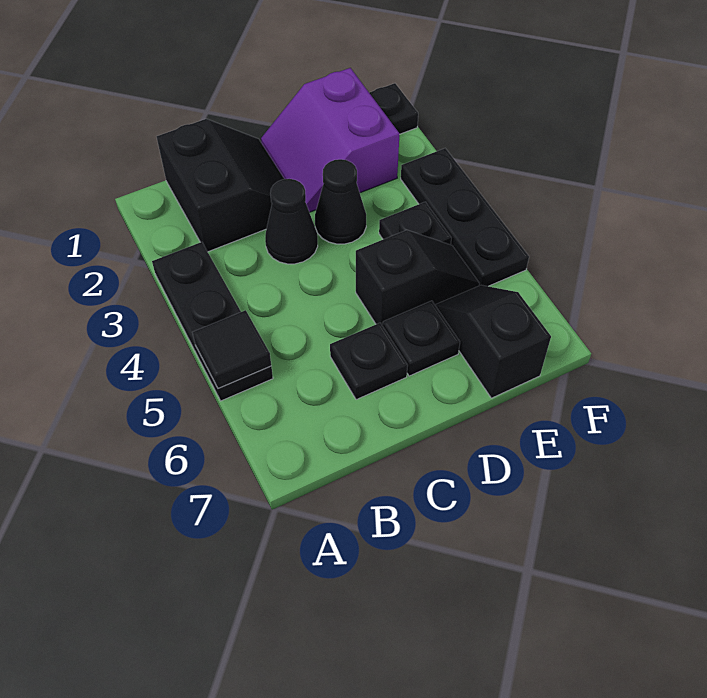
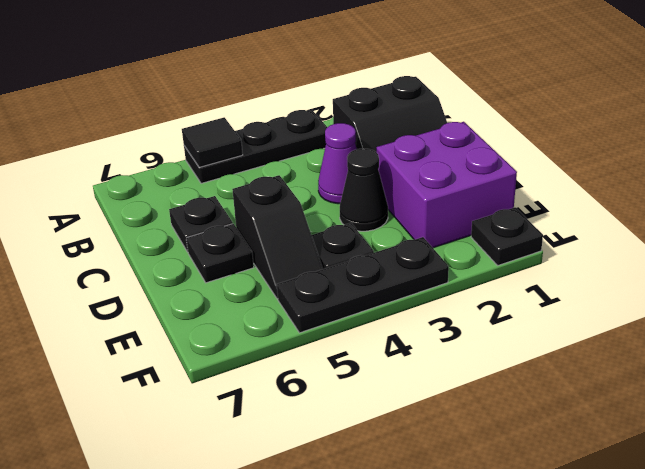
black cone C3 level 1 -> purple cone C3 level 1
purple slope D1:E2 level 1 top E -> purple brick D1:E2 level 1
black slope E6:E7 level 1 top 7 -> none

